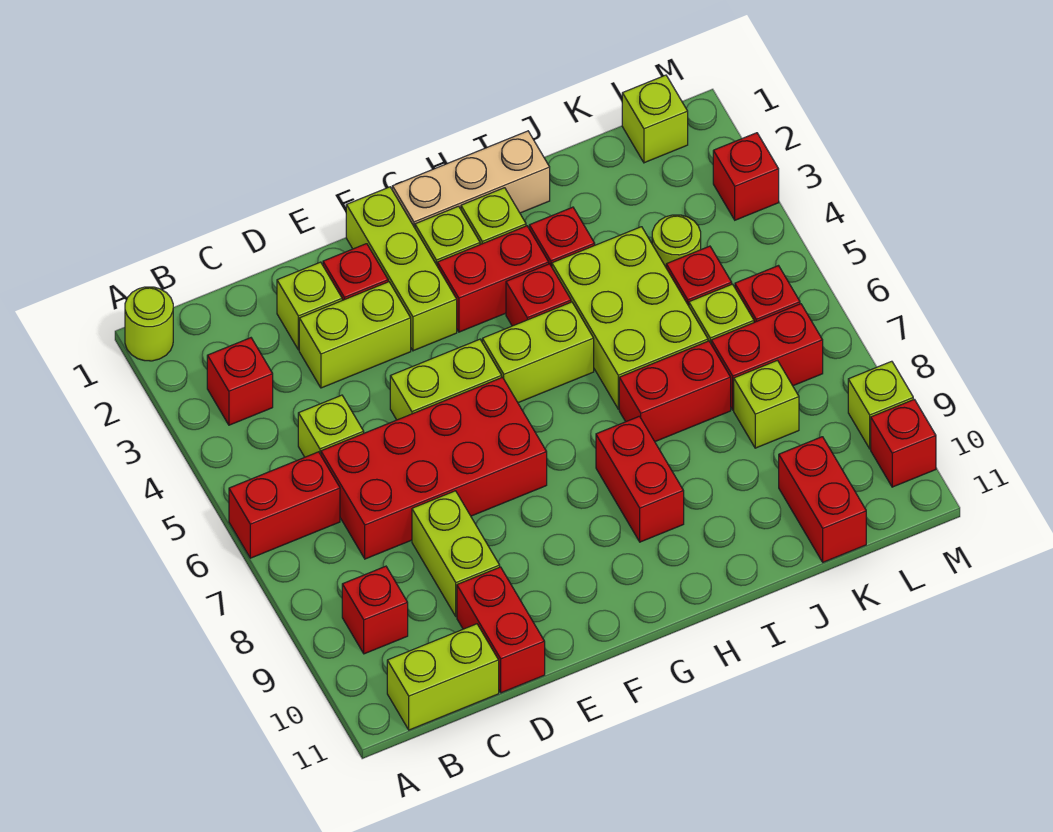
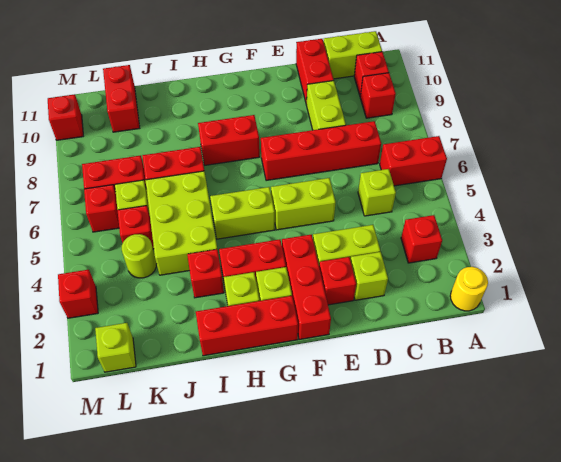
lime round brick A1 level 1 -> yellow round brick A1 level 1
red brick C6:F7 level 1 -> red brick C7:F7 level 1
lime brick F1:F3 level 1 -> red brick F1:F3 level 1
tan brick G1:I1 level 1 -> red brick G1:I1 level 1
red brick H4 level 1 -> red brick B10 level 1
red brick H8:H9 level 1 -> red brick G8:H8 level 1
lime brick K8 level 1 -> none
lime brick M9 level 1 -> none

